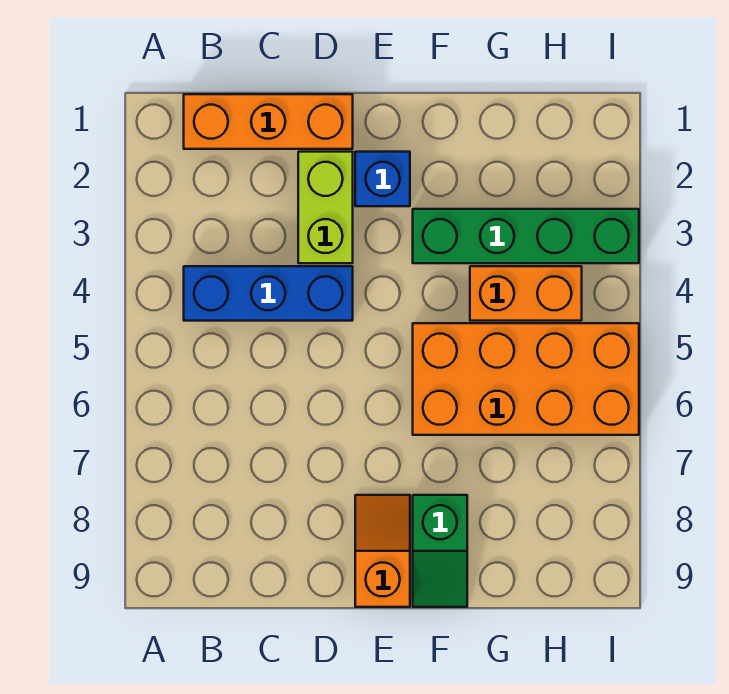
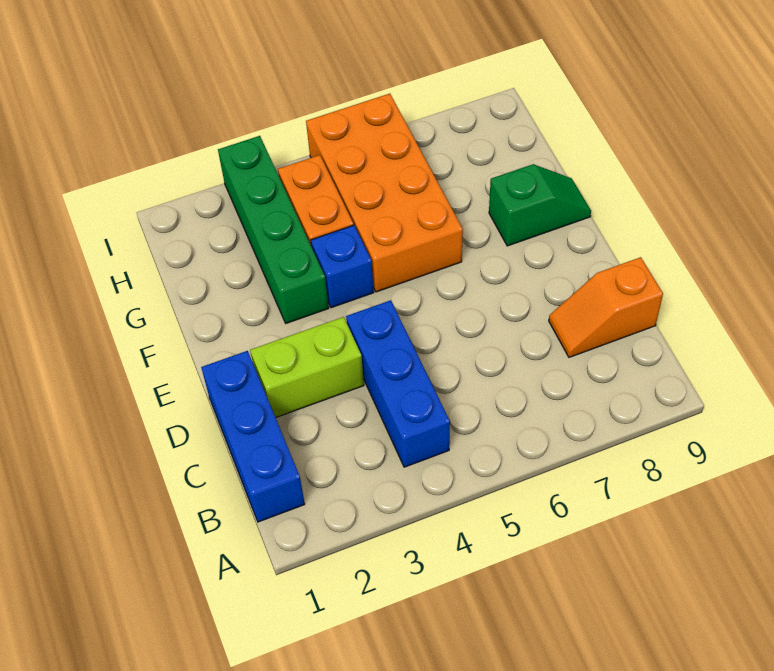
orange brick B1:D1 level 1 -> blue brick B1:D1 level 1
blue brick E2 level 1 -> blue brick F4 level 1
orange slope E8:E9 level 1 top 9 -> orange slope C8:C9 level 1 top 9

